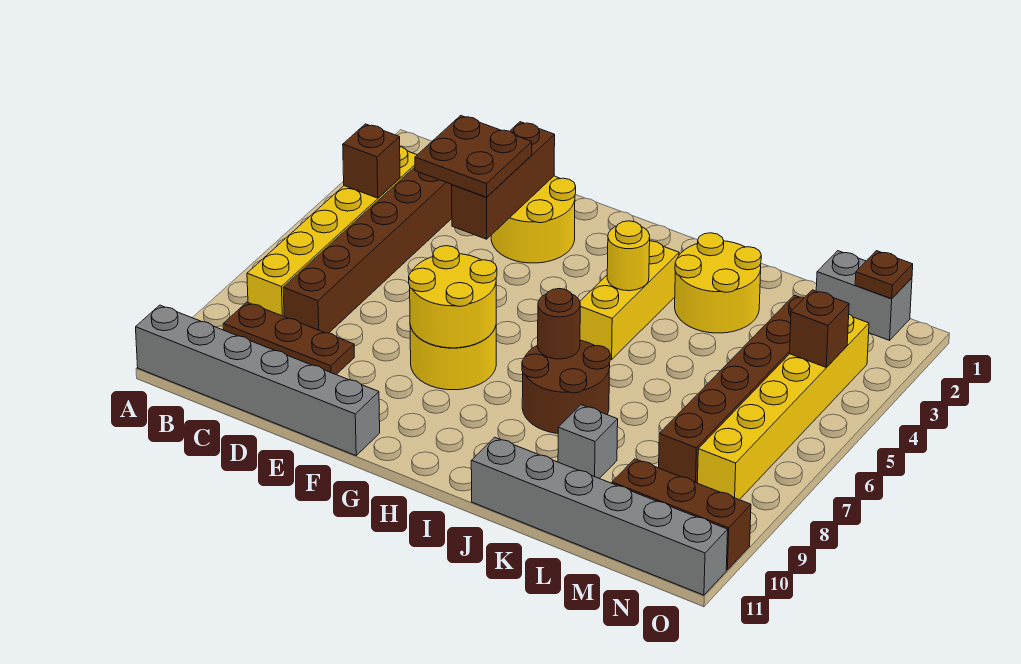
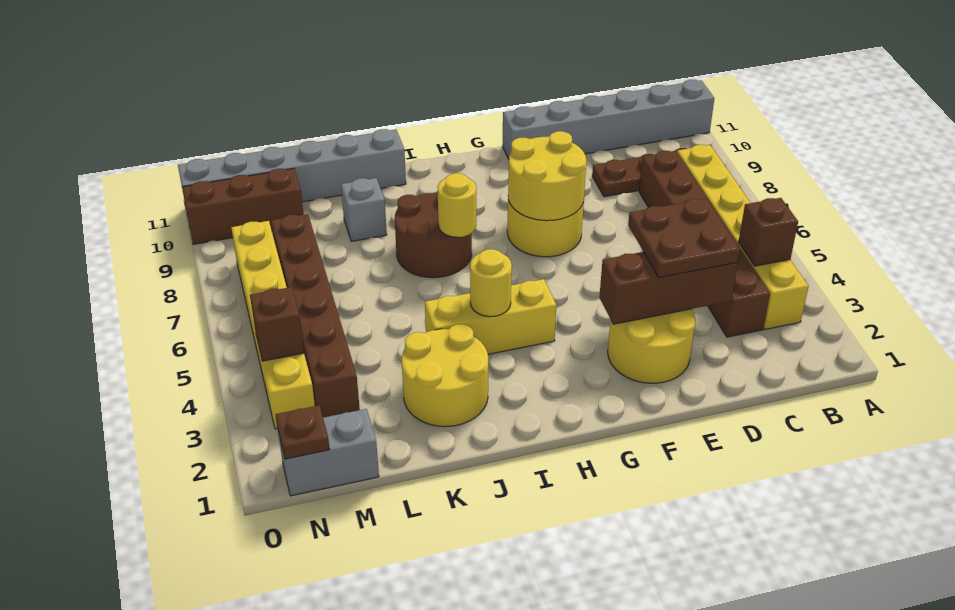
brown brick E2:E4 level 2 -> brown brick D3:F3 level 2
yellow brick I3:I5 level 1 -> yellow brick H4:J4 level 1
brown round brick I7 level 2 -> yellow round brick I7 level 2

